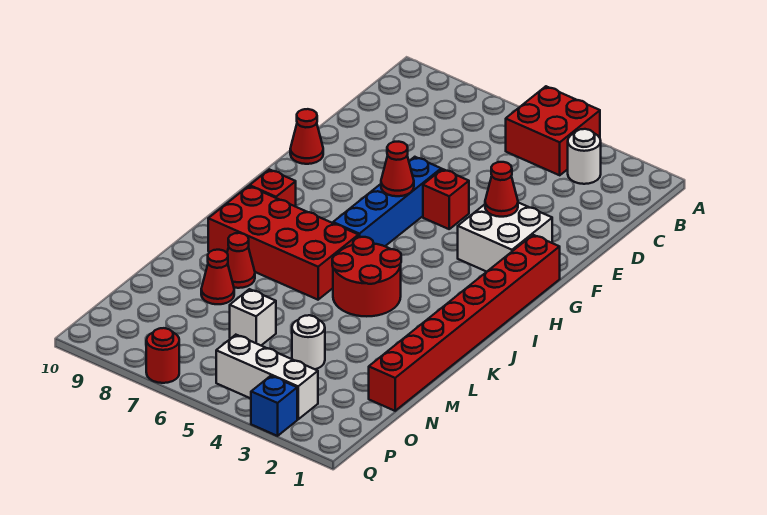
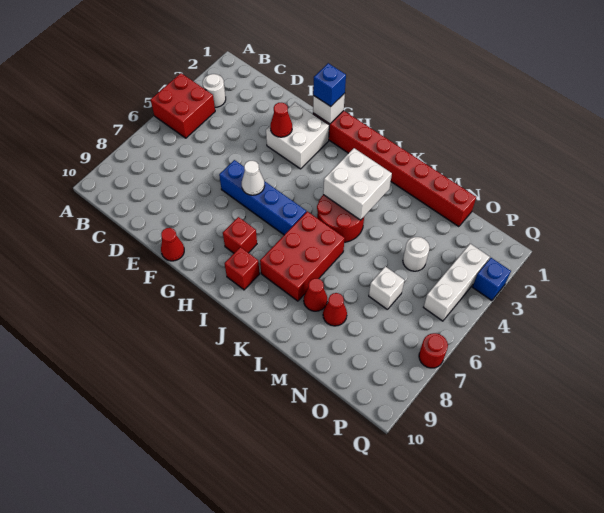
red brick F5 level 1 -> red brick H8 level 1
none -> white brick G1 level 2
none -> blue brick G1 level 3
red cone G6 level 2 -> white cone G6 level 2
none -> white brick J3:K4 level 2
red brick J6:K9 level 1 -> red brick J6:K8 level 1

